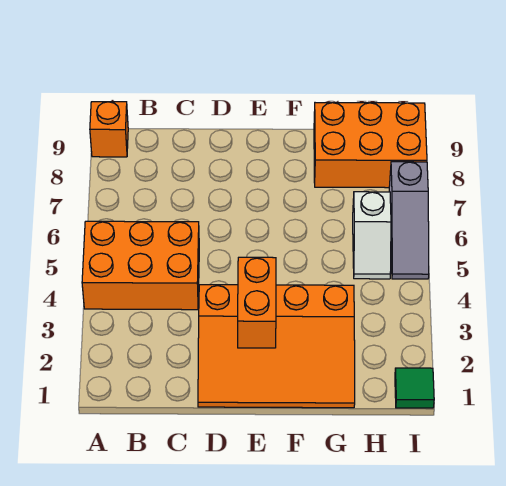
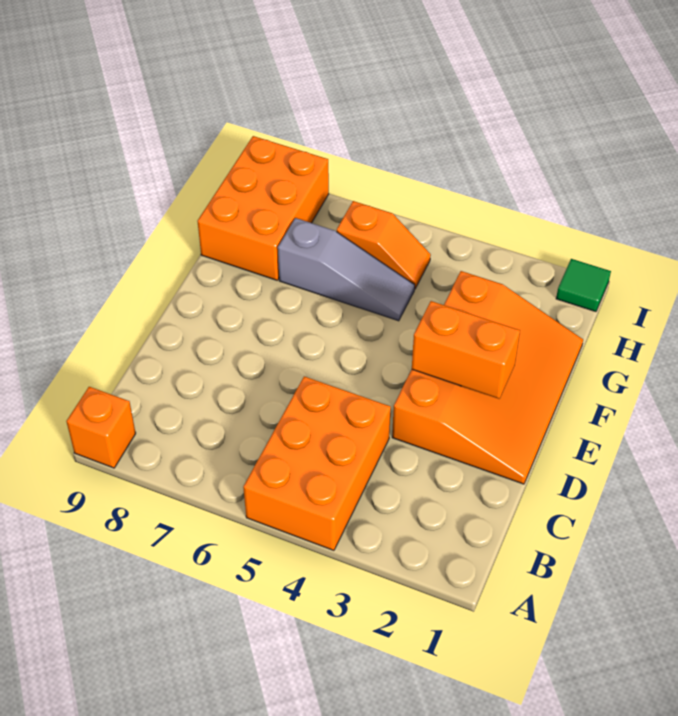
white slope H5:H6 level 1 top 6 -> orange slope H5:H6 level 1 top 6
grey slope I5:I7 level 1 top 7 -> grey slope G5:G7 level 1 top 7

